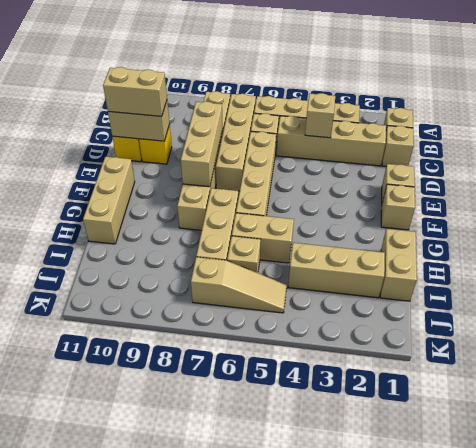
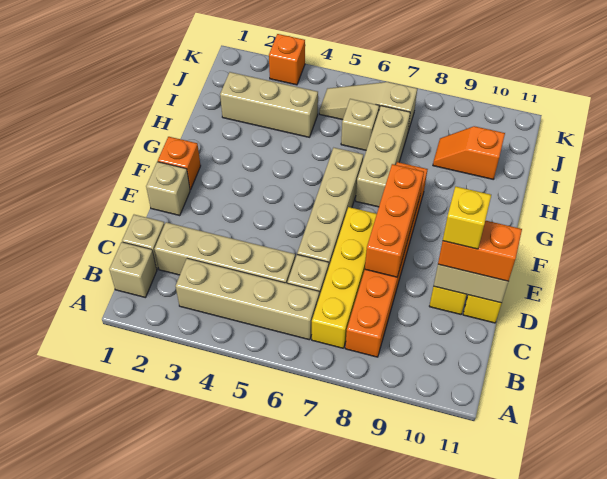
tan brick B7:E7 level 1 -> yellow brick B7:E7 level 1
tan brick B8:G8 level 1 -> orange brick B8:G8 level 1
tan brick C4 level 2 -> none
tan brick D8:F8 level 2 -> orange brick D8:F8 level 2
tan brick D10:D11 level 3 -> orange brick D10:D11 level 3
none -> yellow brick D10 level 4
tan brick F1 level 1 -> orange brick F1 level 1
tan brick F11:H11 level 1 -> none
tan brick H1:I1 level 1 -> none
tan brick H5:H6 level 1 -> none
none -> orange slope I9:I10 level 1 top 10
none -> orange brick K3 level 1

